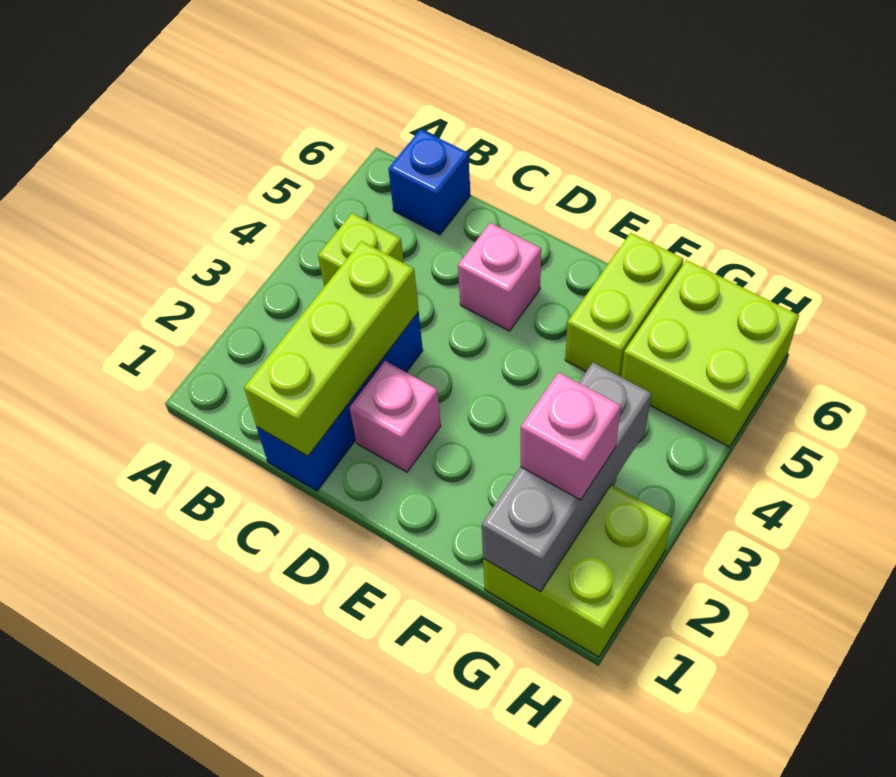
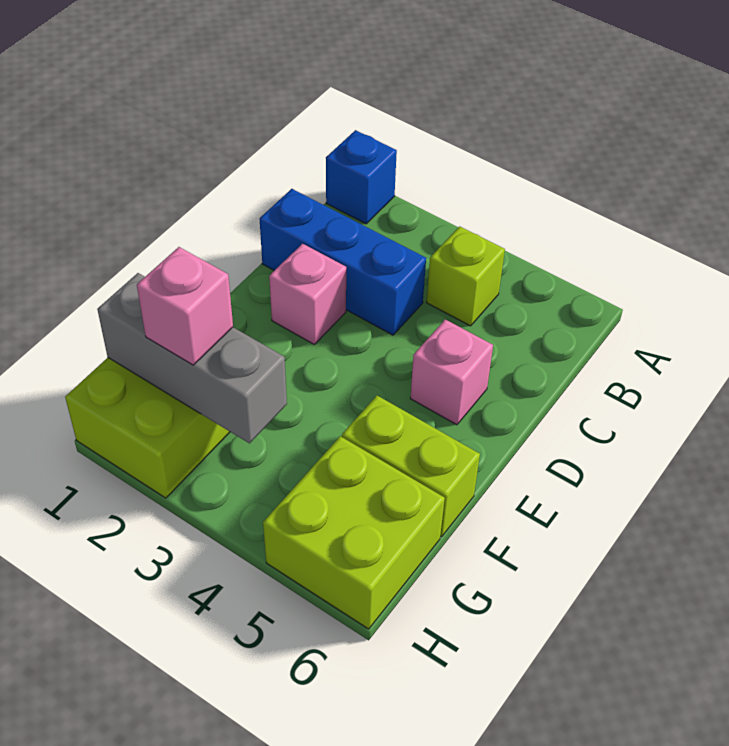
blue brick B6 level 1 -> blue brick A1 level 1
lime brick C1:C3 level 2 -> none

